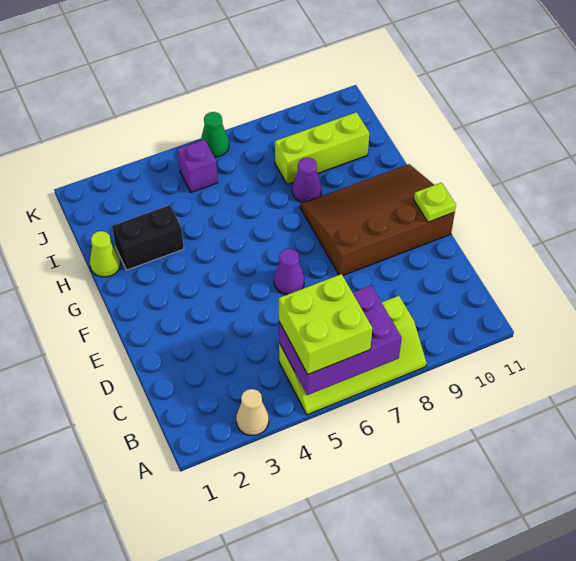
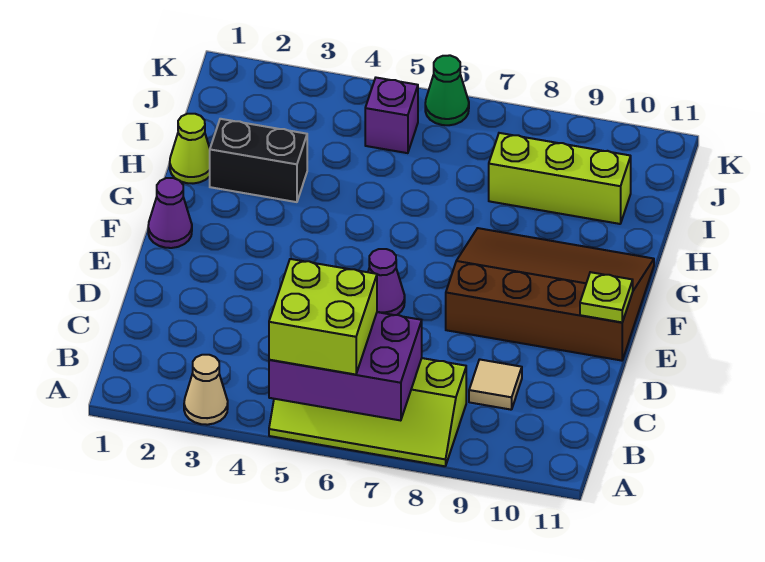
none -> tan tile C9 level 1
purple cone H8 level 1 -> purple cone F1 level 1

